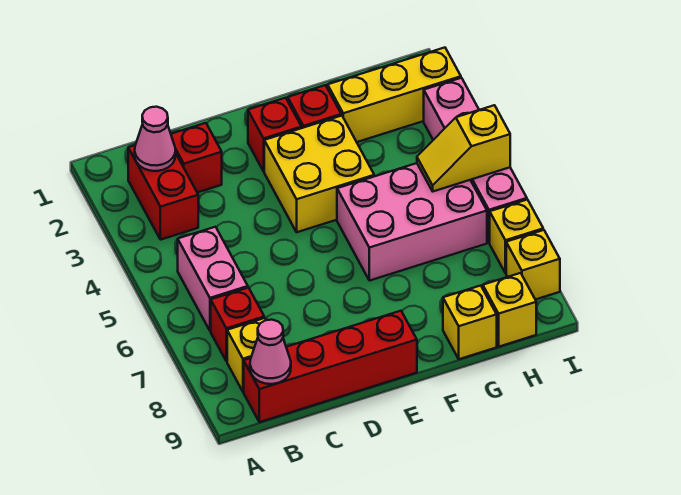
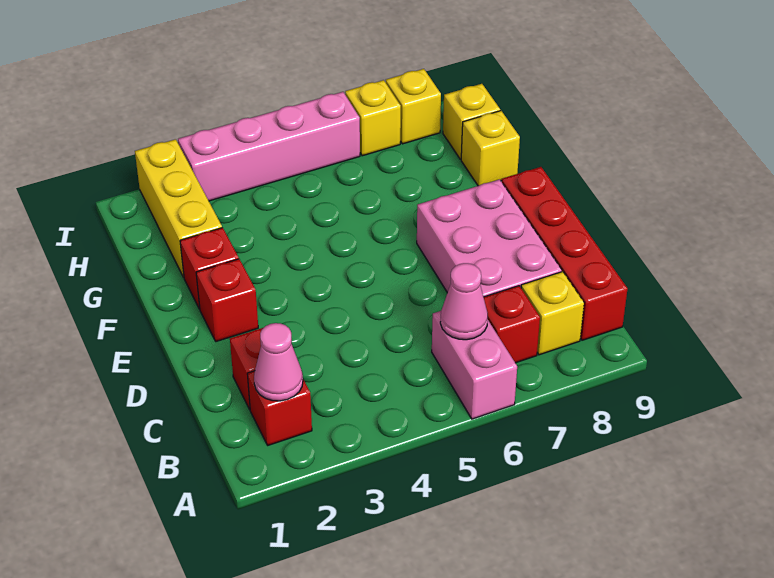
red brick B2:B3 level 1 -> red brick B2 level 1
pink brick B5:B6 level 1 -> pink brick A6:B6 level 1
pink cone B9 level 2 -> pink cone B6 level 2
yellow brick E3:F4 level 1 -> none
pink brick F5:H6 level 1 -> pink brick C7:E8 level 1
yellow slope H5:I5 level 2 top I -> none

